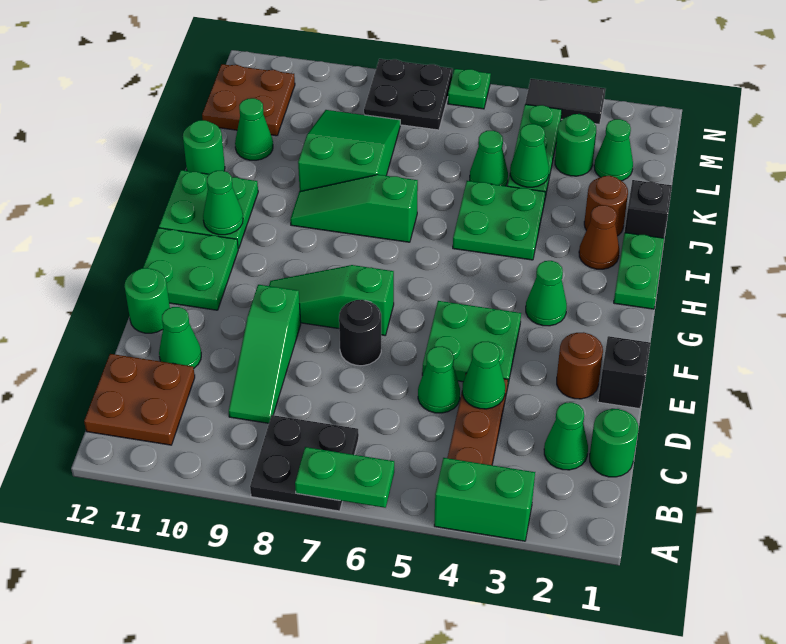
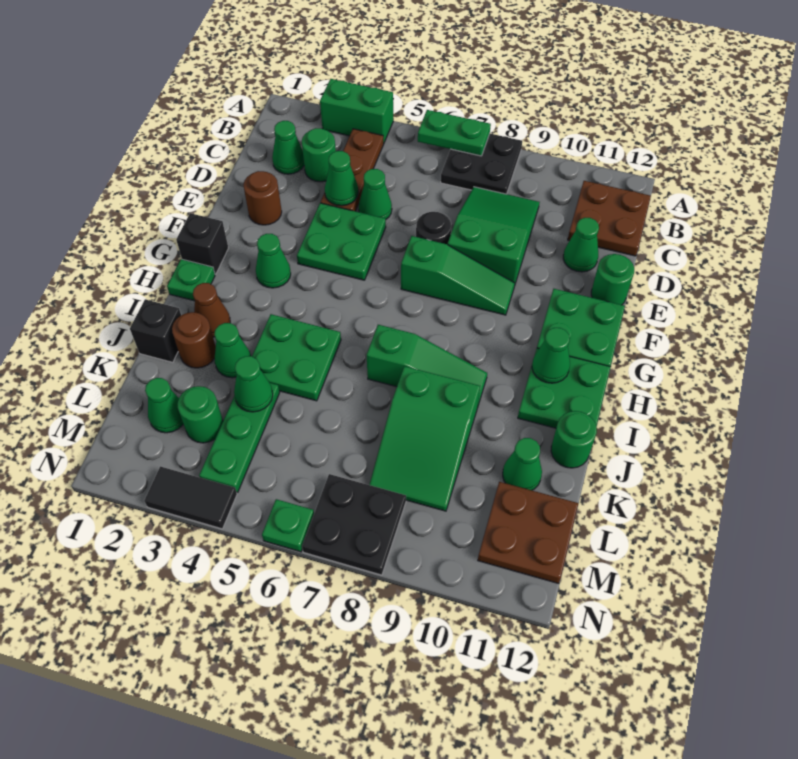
green round brick C1 level 1 -> green round brick C3 level 1
green slope C9:E9 level 1 top E -> green slope C8:E9 level 1 top E
black brick E1 level 1 -> black brick G1 level 1
green plate H1:I1 level 1 -> green plate H1 level 1
green cone K5 level 1 -> green cone J3 level 1

